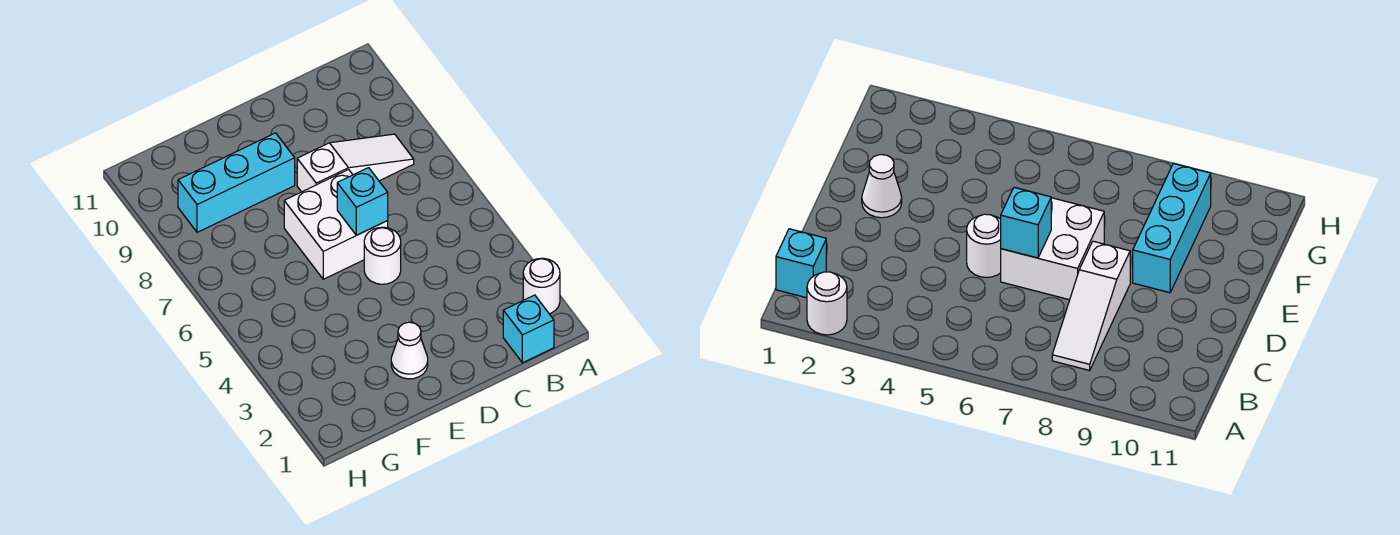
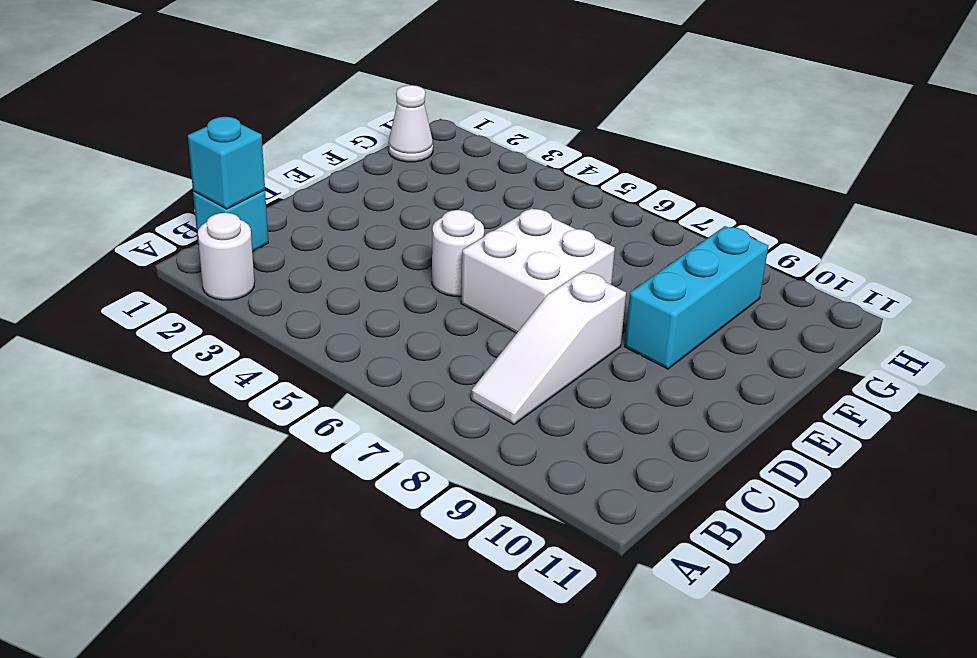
cyan brick D6 level 2 -> cyan brick B1 level 2
white cone E2 level 1 -> white cone G1 level 1

